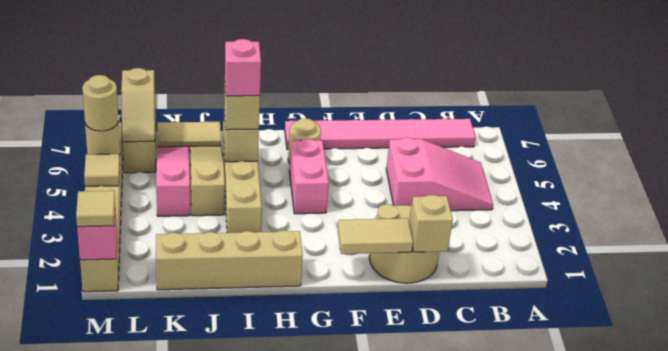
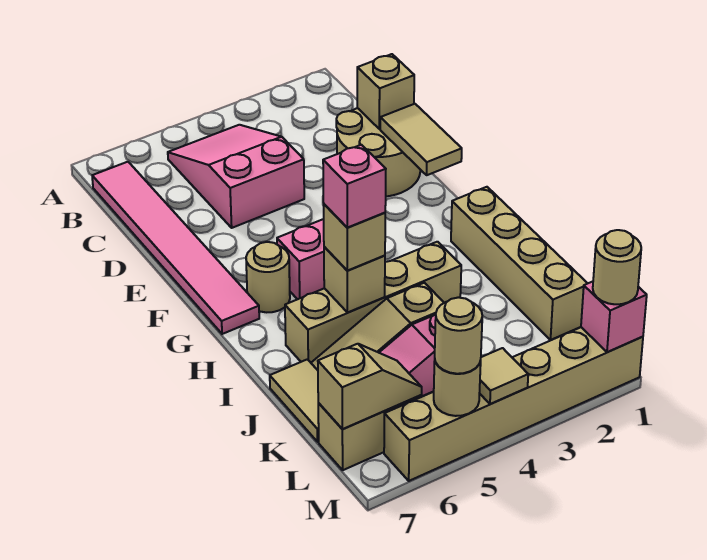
tan tile M1 level 3 -> tan round brick M1 level 3

